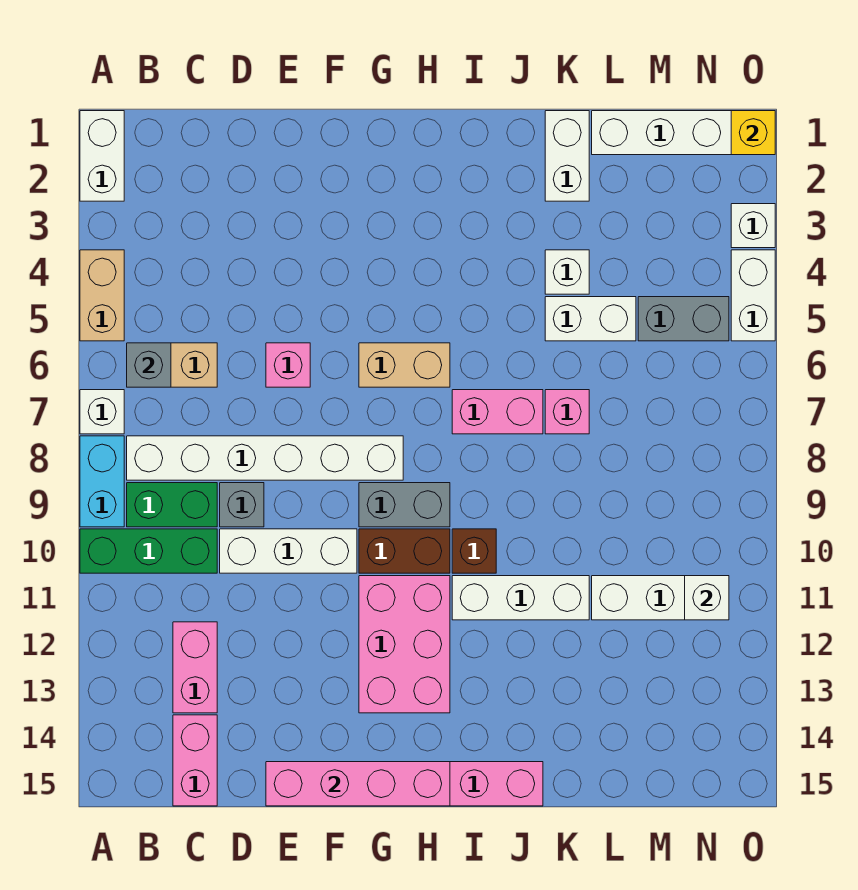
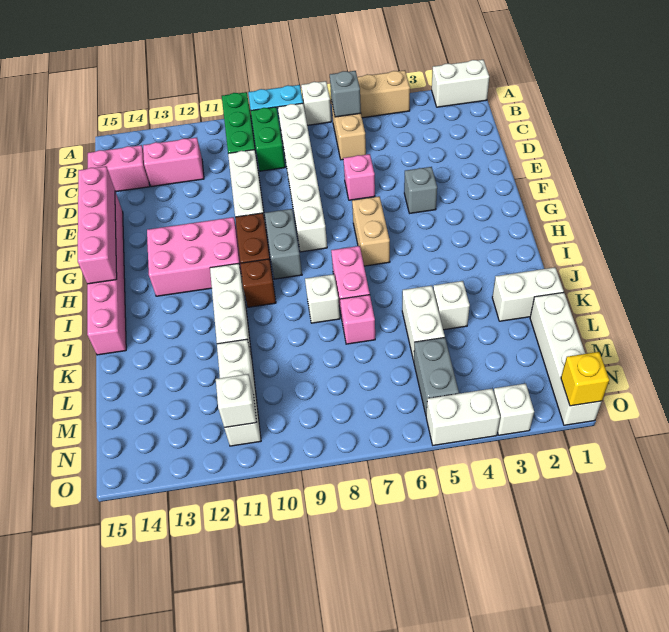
grey brick D9 level 1 -> grey brick F4 level 1
none -> white brick J8 level 1

